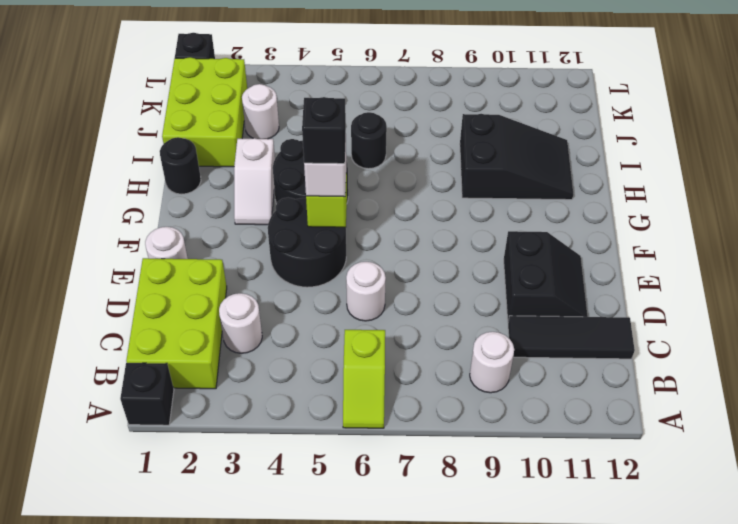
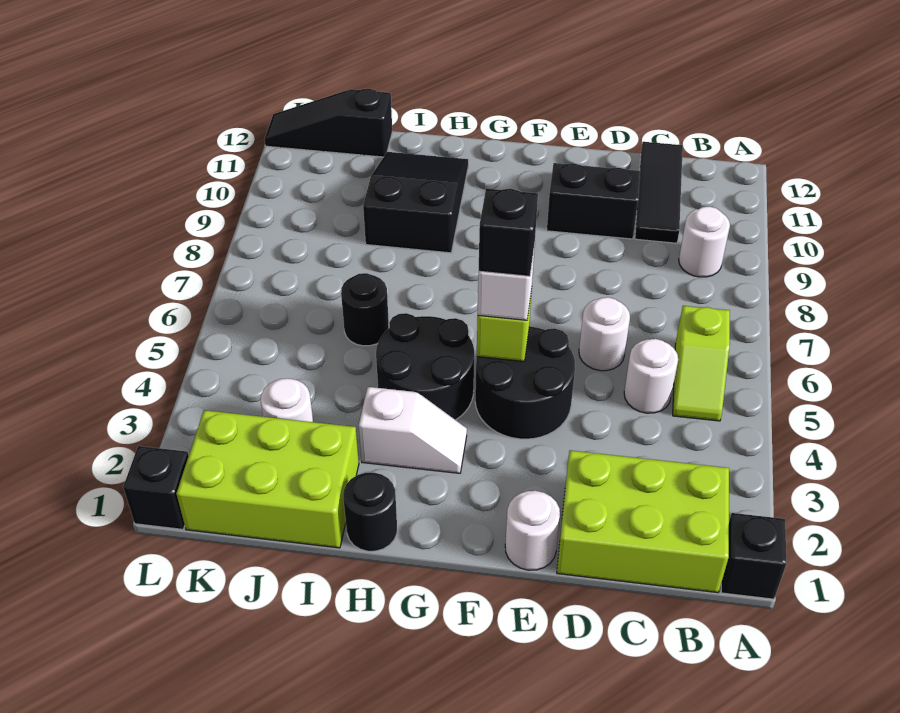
lime slope A6:B6 level 1 top B -> lime slope B5:B6 level 1 top 6
white round brick C3 level 1 -> white round brick C5 level 1
none -> black slope J12:L12 level 1 top J

